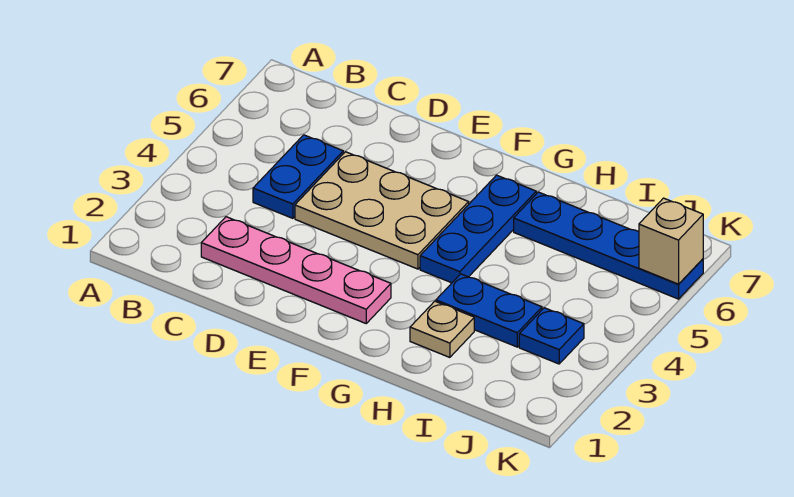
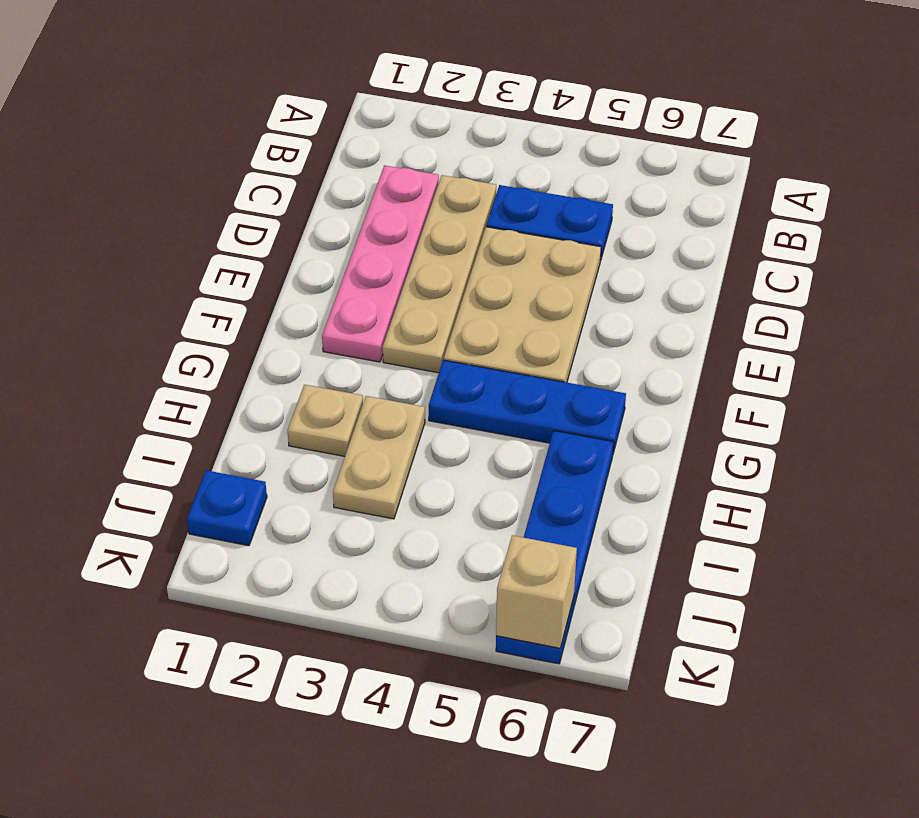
none -> tan plate C3:F3 level 1
blue plate H3:I3 level 1 -> tan plate H3:I3 level 1
blue plate J3 level 1 -> blue plate J1 level 1

